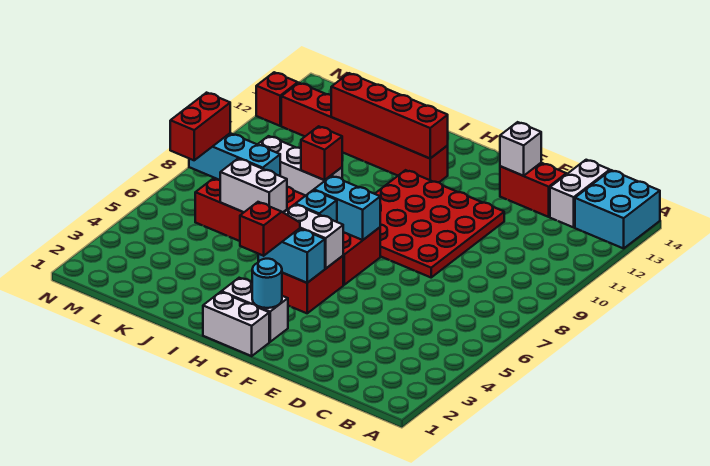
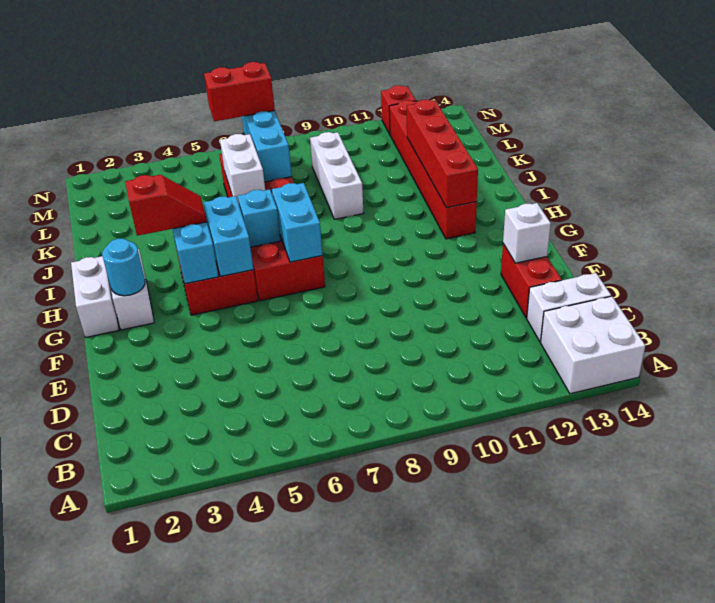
cyan brick A13:B14 level 1 -> white brick A13:B14 level 1
red plate E8:H11 level 1 -> none
white brick G5:H5 level 2 -> cyan brick G5:H5 level 2
red brick J9 level 2 -> none

